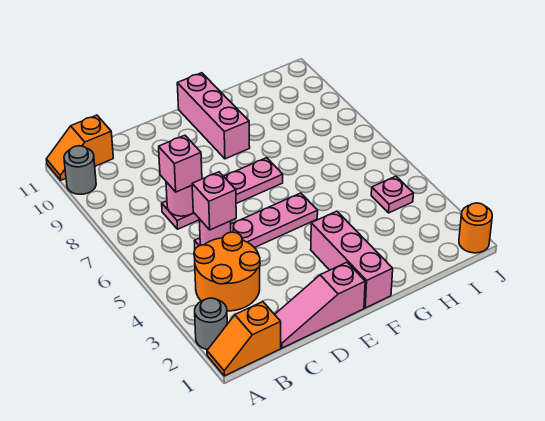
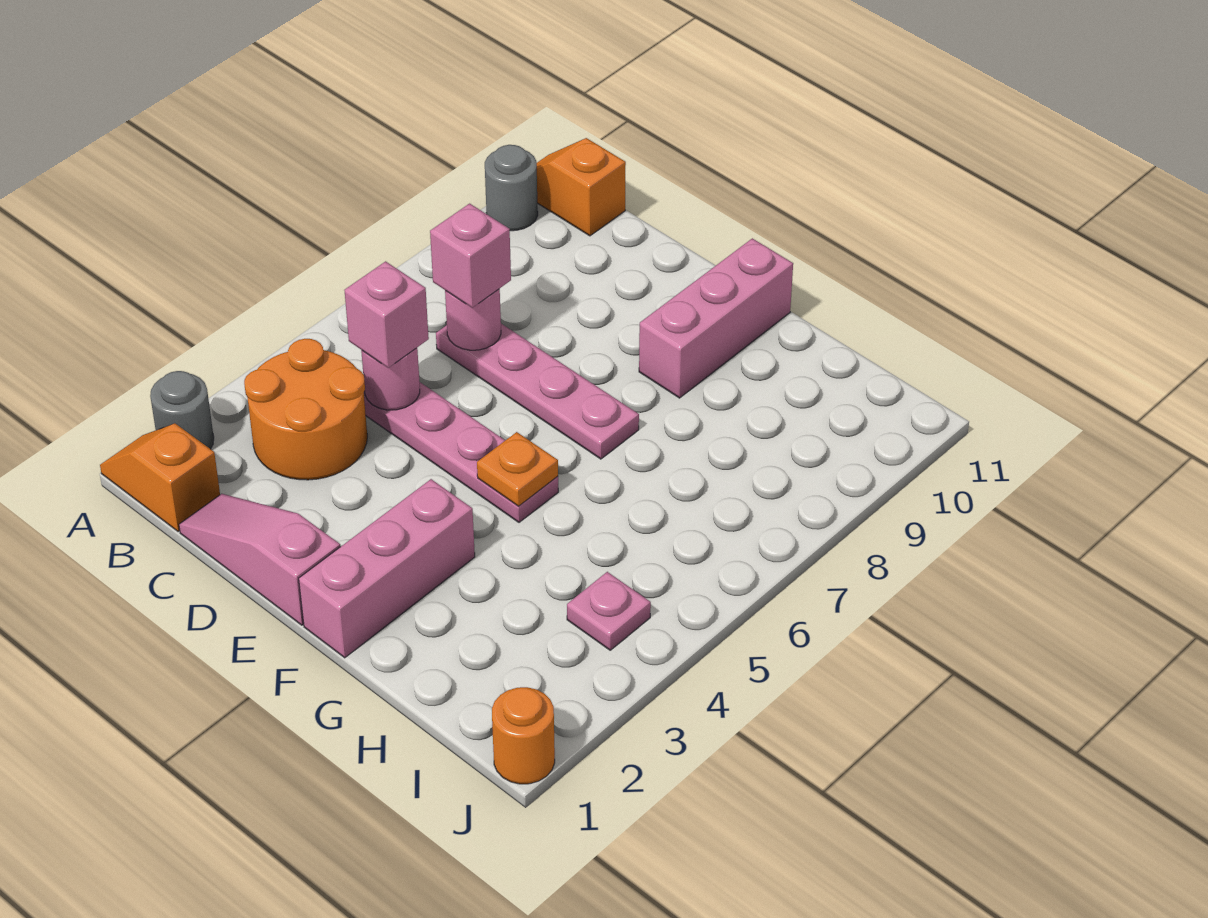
none -> orange plate F5 level 2

